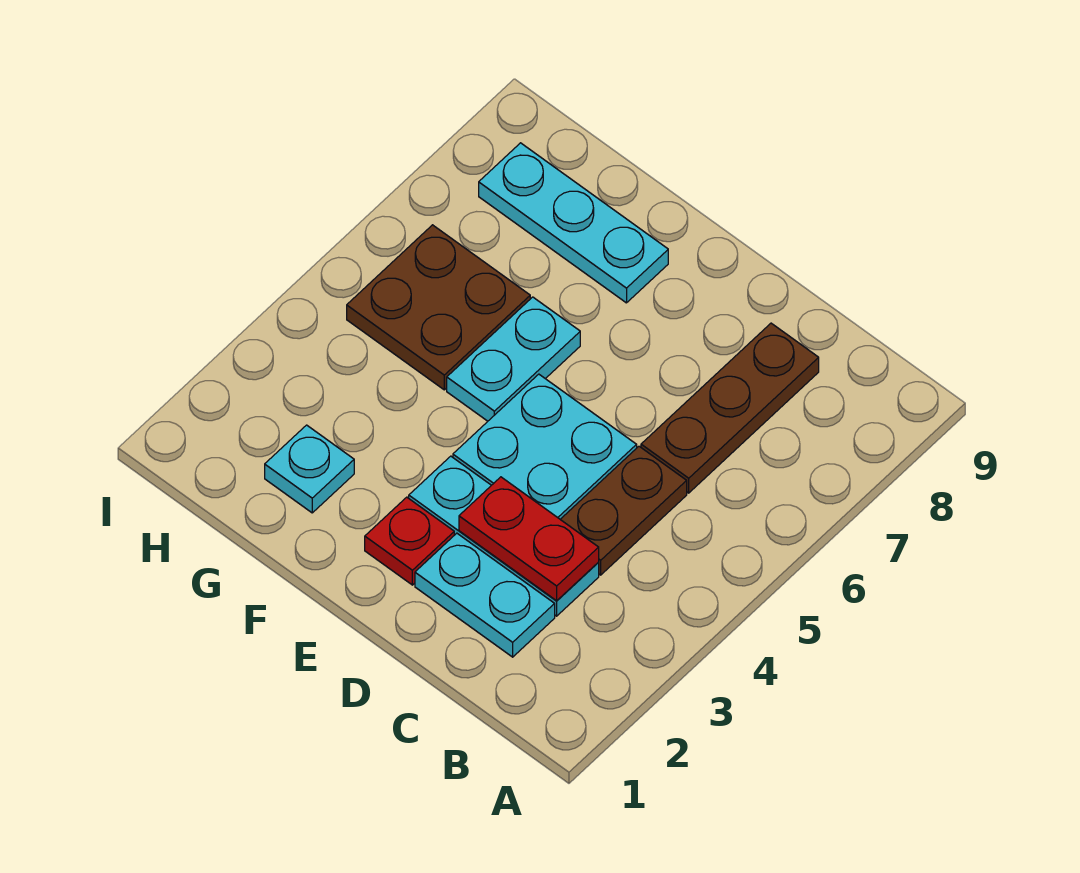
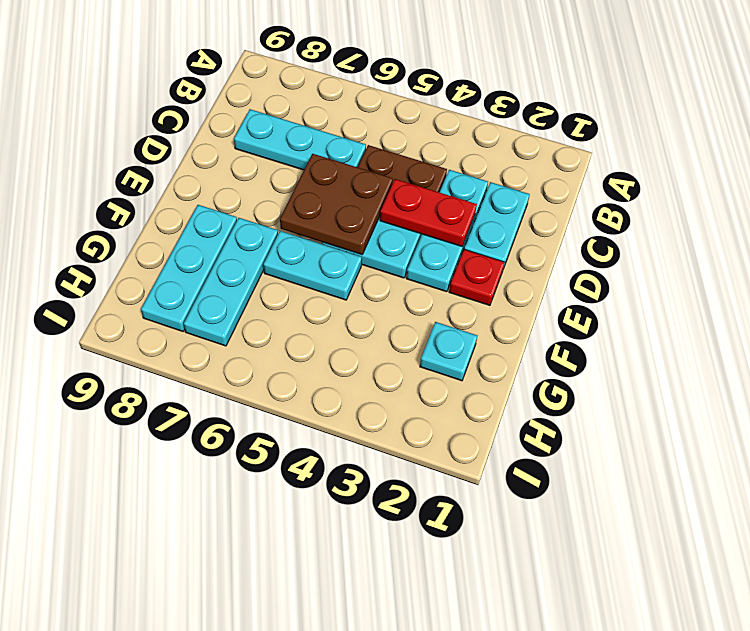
red plate C3:D3 level 2 -> red plate D3:D4 level 2
brown plate C6:C8 level 1 -> cyan plate C6:C8 level 1
none -> cyan plate F7:H7 level 1
brown plate G5:H6 level 1 -> brown plate D5:E6 level 2

